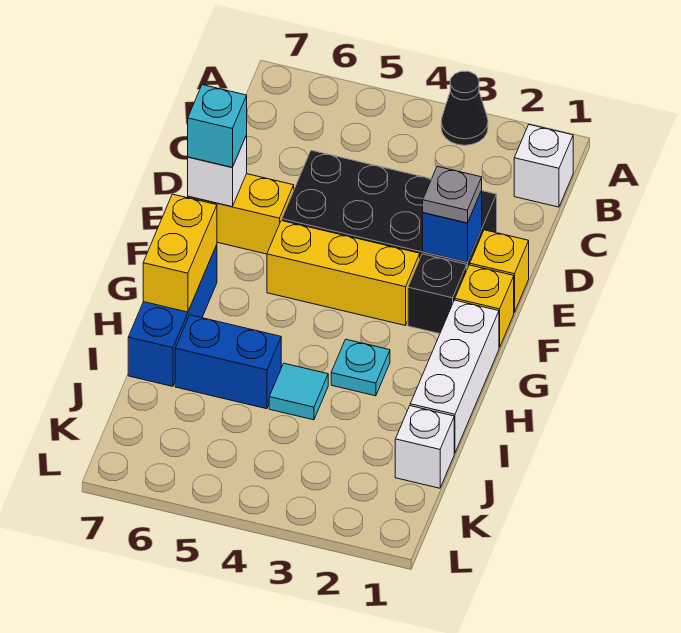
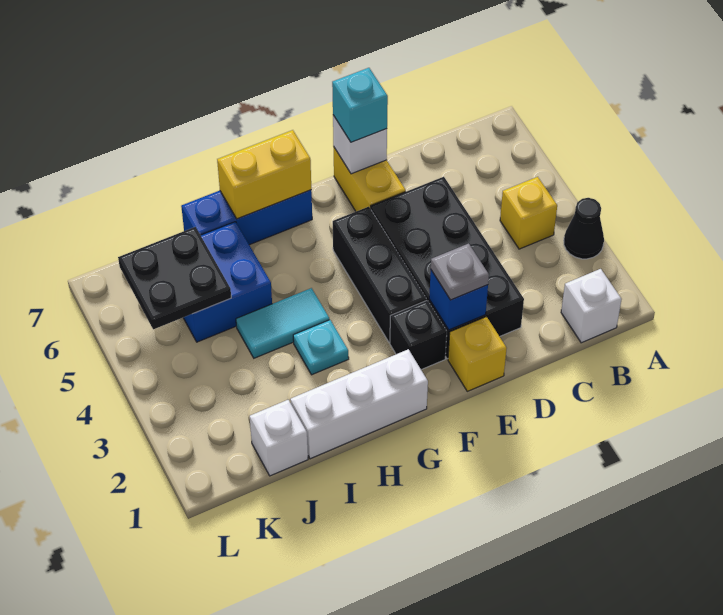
yellow brick F1 level 1 -> yellow brick B4 level 1
yellow brick F3:F5 level 1 -> black brick F3:F5 level 1
cyan tile I4 level 1 -> cyan tile H4:I4 level 1
blue brick I5:I6 level 1 -> blue brick I5:J6 level 1
none -> black plate J5:K6 level 2

